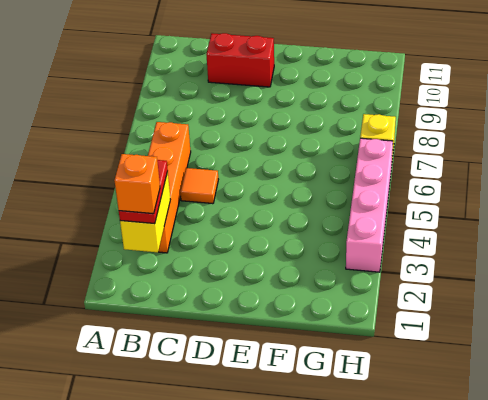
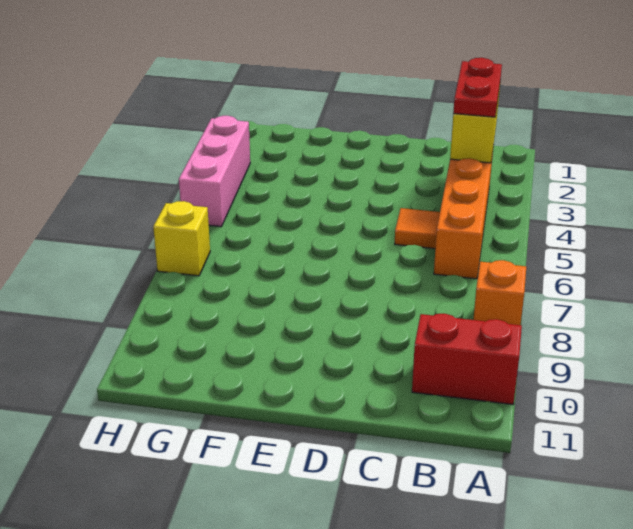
orange brick B2 level 4 -> orange brick A8 level 1
red brick C10:D10 level 1 -> red brick A10:B10 level 1
pink brick H3:H6 level 1 -> pink brick H3:H5 level 1

